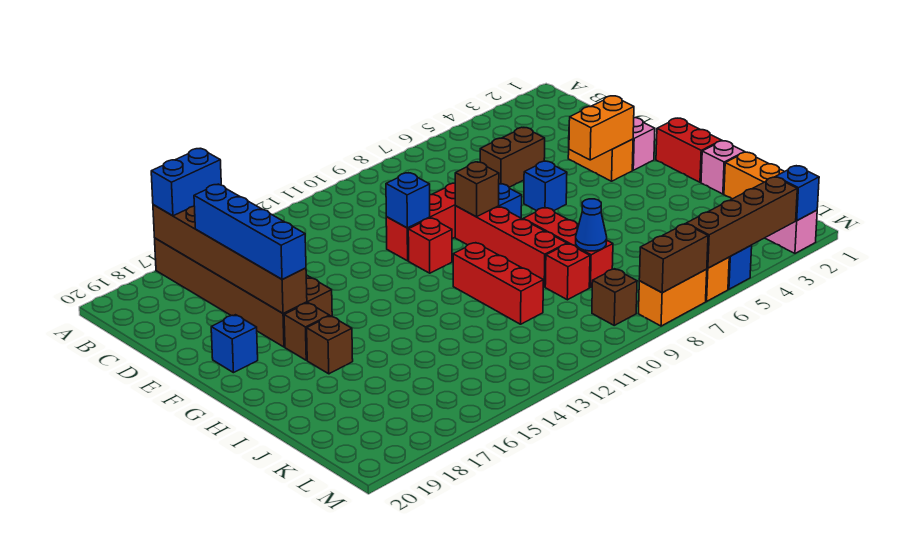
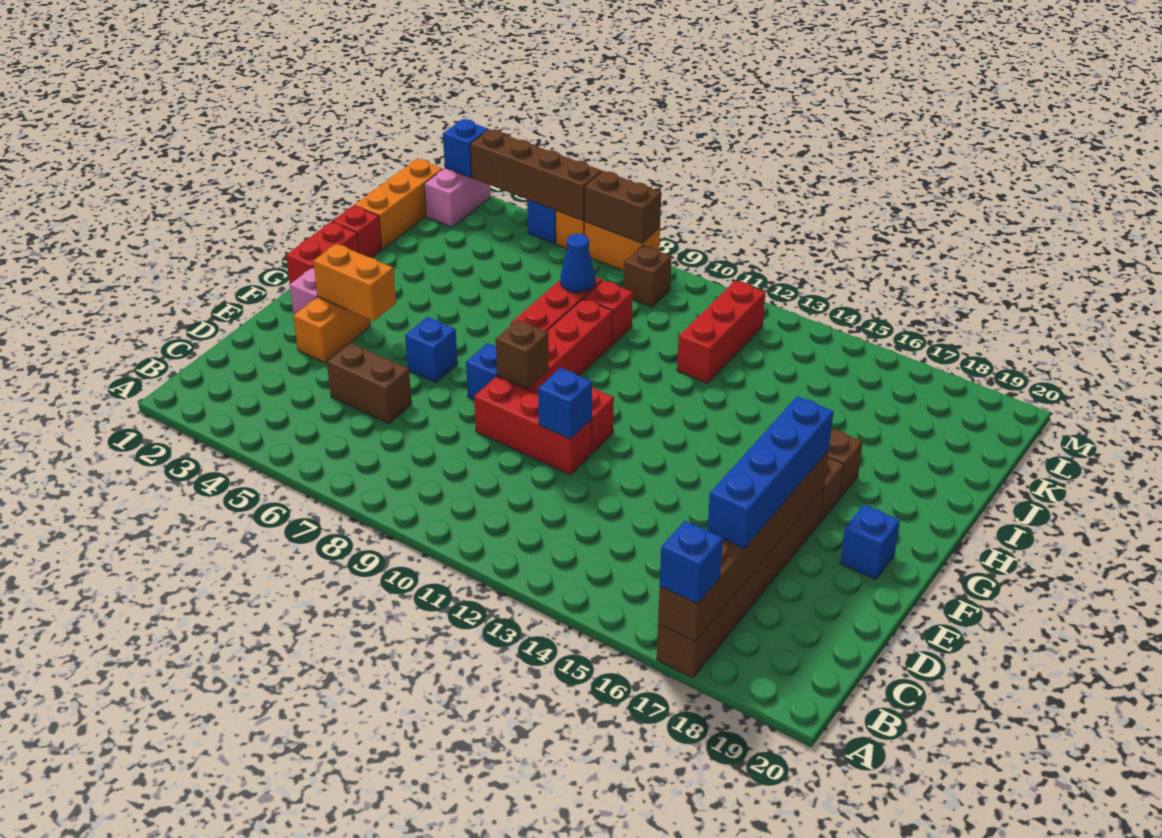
brown brick A16:F17 level 1 -> brown brick A17:F17 level 1
blue brick A16:A17 level 3 -> blue brick A17 level 3
red brick H11:J11 level 1 -> red brick J12:L12 level 1
pink brick I1 level 1 -> red brick I1 level 1

